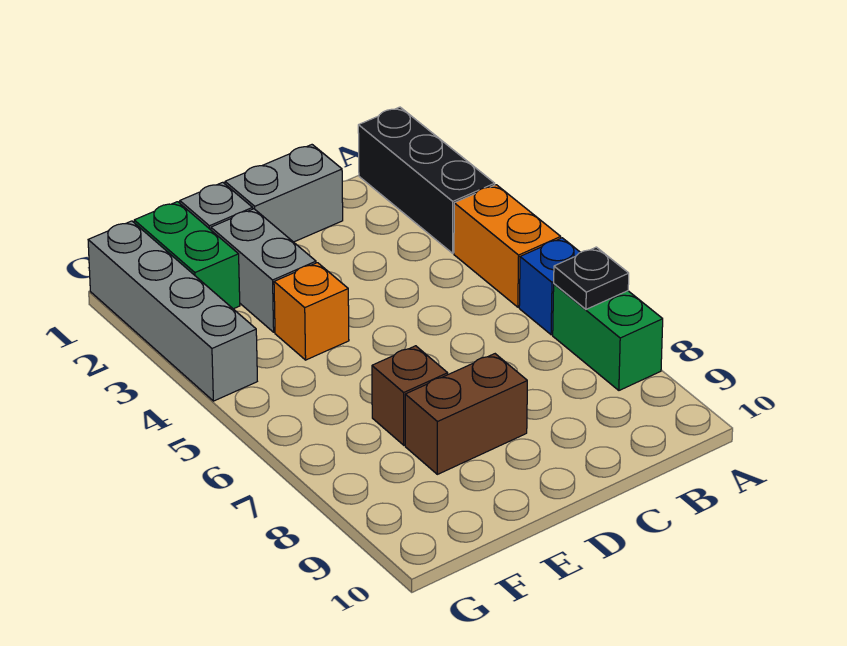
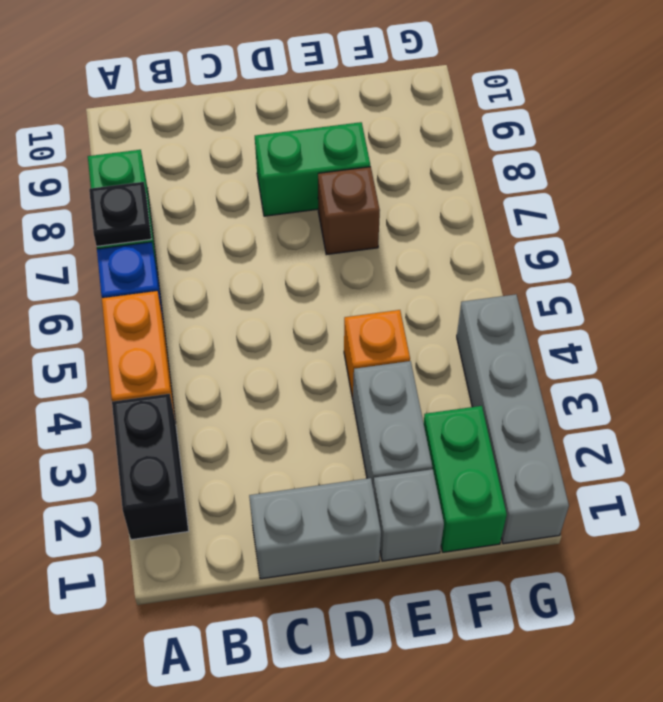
black brick A1:A3 level 1 -> black brick A2:A3 level 1
brown brick D8:E8 level 1 -> green brick D8:E8 level 1

